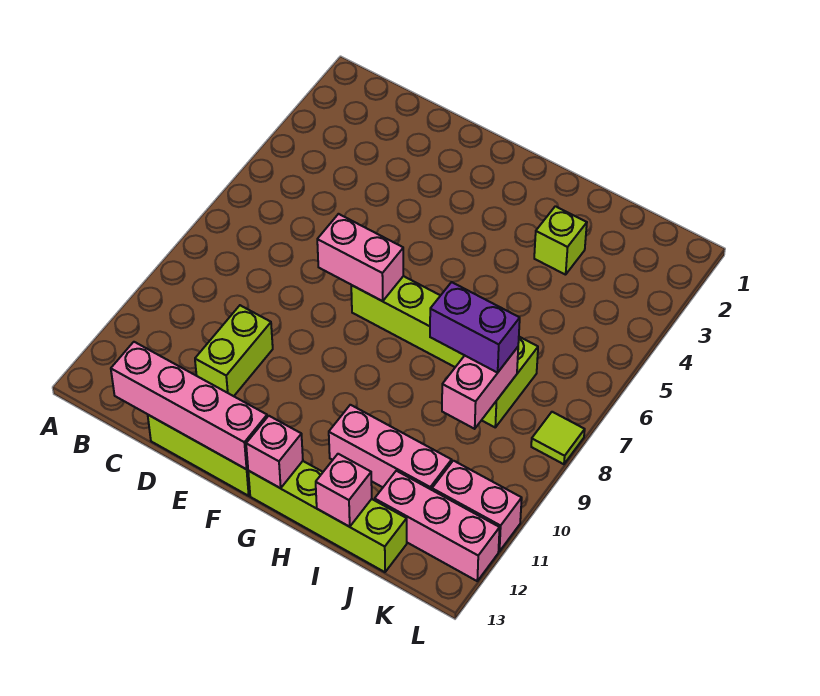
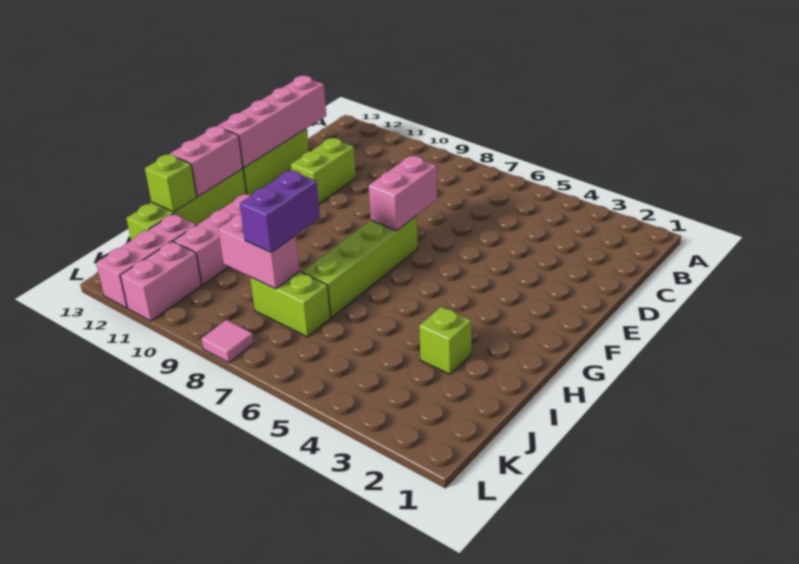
lime brick D10:D11 level 1 -> lime brick D11:E11 level 1
pink brick G13 level 2 -> pink brick G13:H13 level 2
pink brick I13 level 2 -> lime brick I13 level 2
lime tile L8 level 1 -> pink tile L8 level 1

